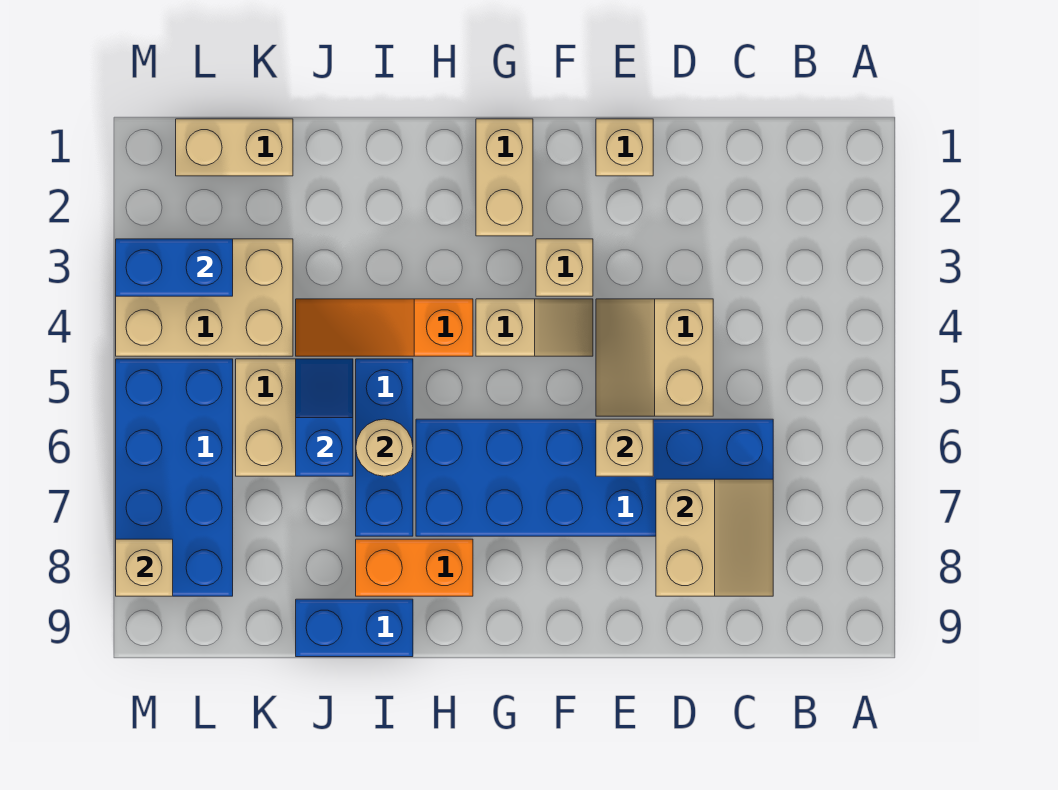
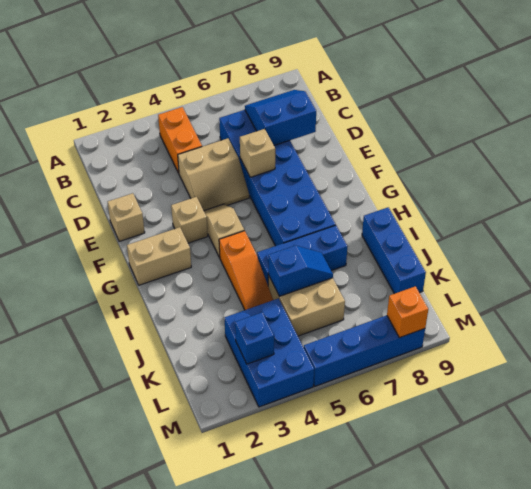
tan slope C7:D8 level 2 top D -> blue slope C7:D8 level 2 top D
orange brick H8:I8 level 1 -> orange brick B4:C4 level 1
tan round brick I6 level 2 -> none
blue brick I9:J9 level 1 -> blue brick I9:K9 level 1
blue slope J5:J6 level 2 top 6 -> blue slope J5:J6 level 2 top 5
tan brick K1:L1 level 1 -> none
tan brick K3:M4 level 1 -> blue brick K3:M4 level 1
blue brick L3:M3 level 2 -> blue brick L3 level 2
blue brick L5:M8 level 1 -> blue brick M5:M8 level 1
tan brick M8 level 2 -> orange brick M8 level 2

